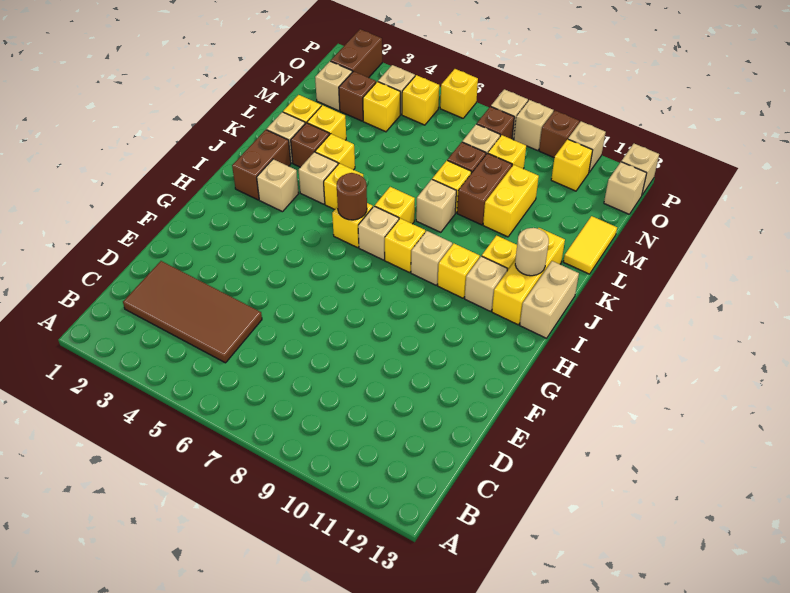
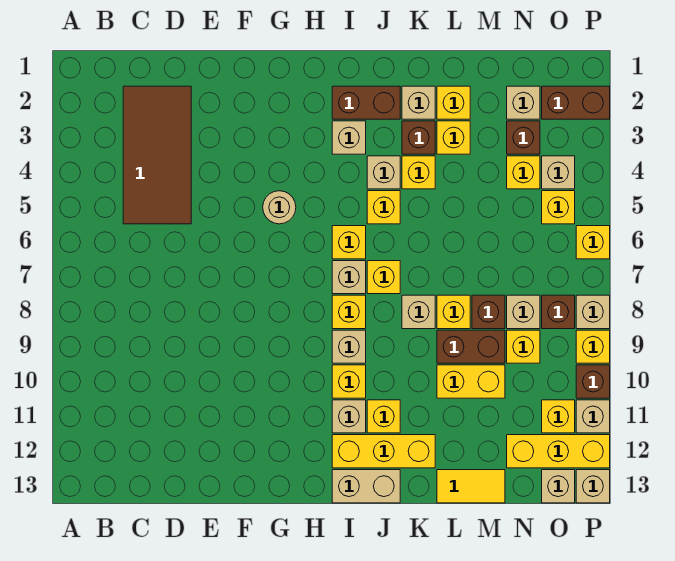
brown round brick I6 level 2 -> none
tan round brick J12 level 2 -> tan round brick G5 level 1
none -> yellow brick N12:P12 level 1
tan brick P9 level 1 -> yellow brick P9 level 1

